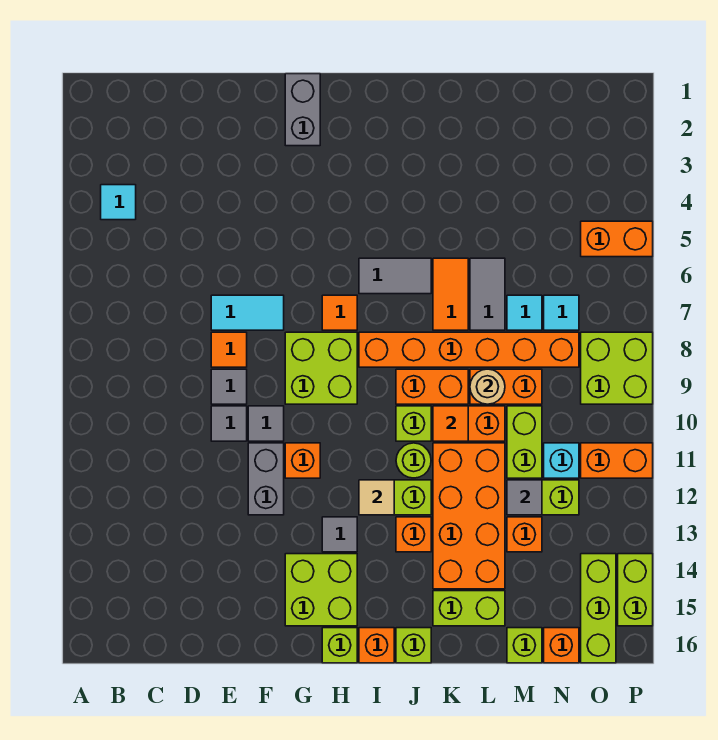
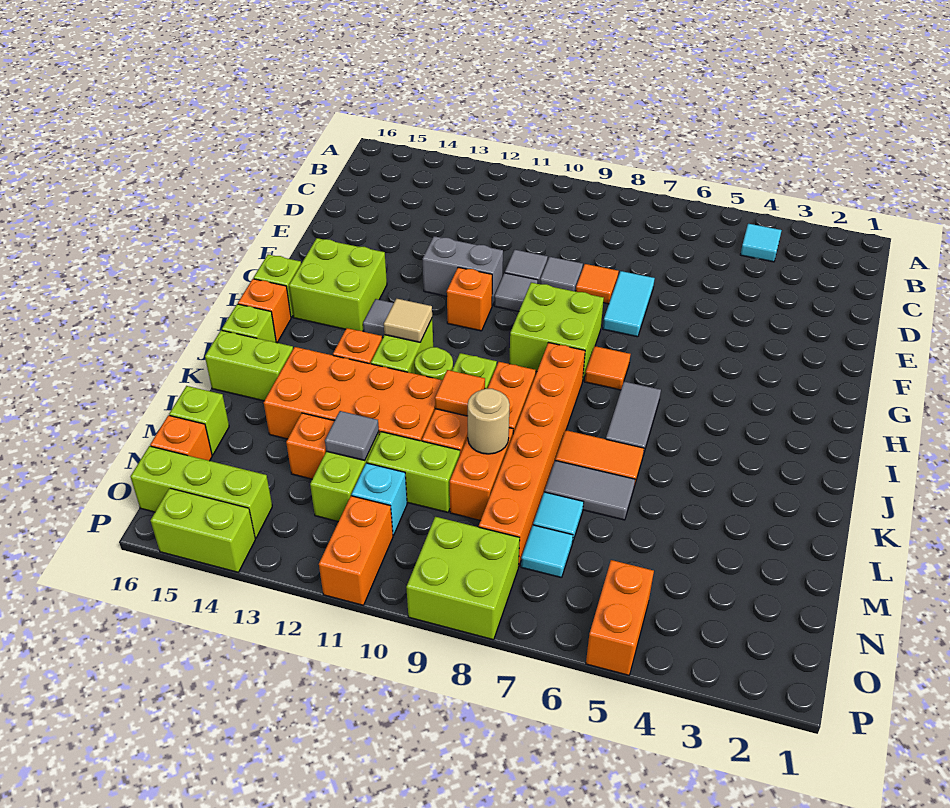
grey brick G1:G2 level 1 -> none
lime brick K15:L15 level 1 -> lime brick K15:K16 level 1

